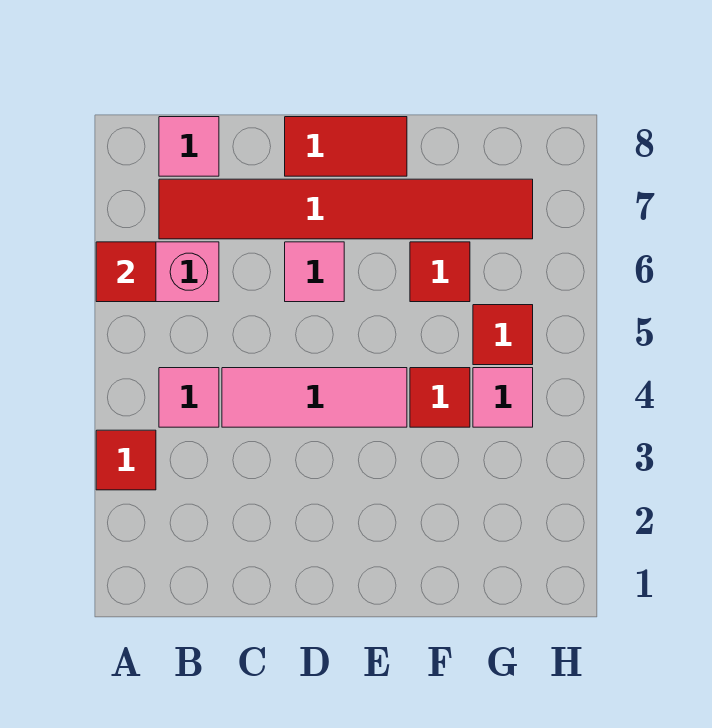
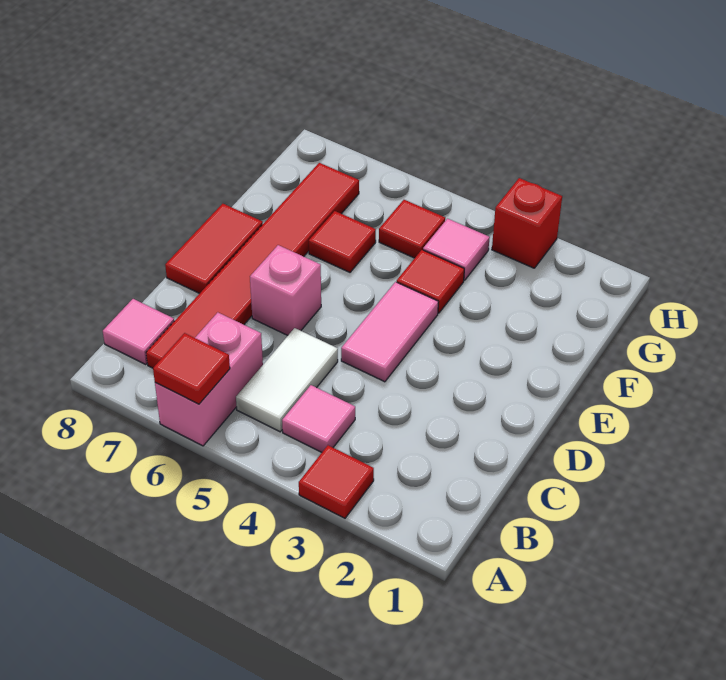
none -> white tile B5:C5 level 1
pink tile C4:E4 level 1 -> pink tile D4:E4 level 1
pink tile D6 level 1 -> pink brick D6 level 1
none -> red brick H3 level 1

